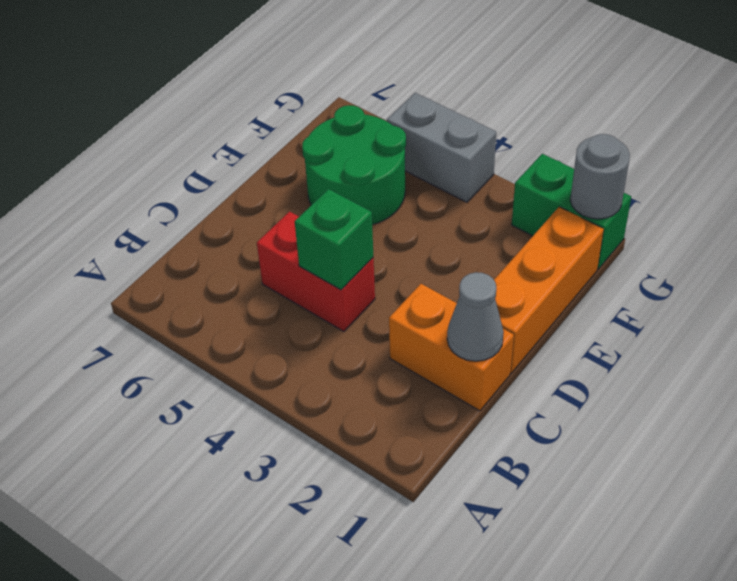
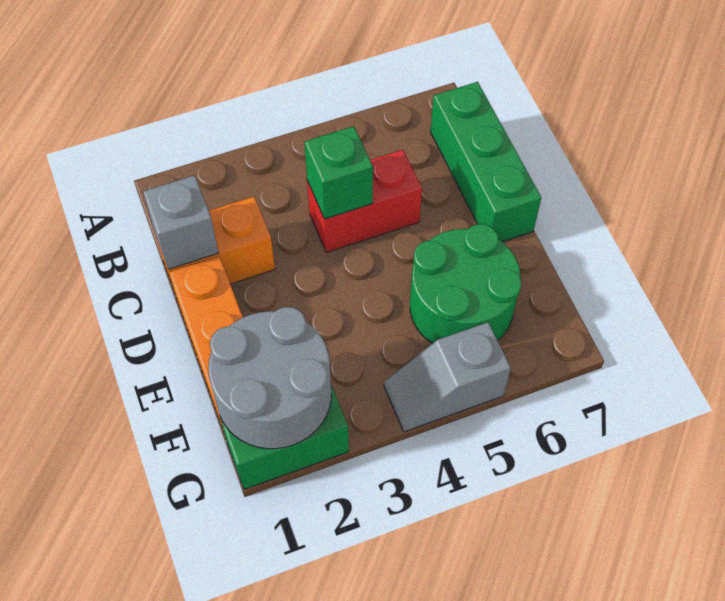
none -> green brick B7:D7 level 1
grey cone C1 level 2 -> grey brick C1 level 2
grey round brick G1 level 2 -> grey round brick F1:G2 level 2
grey brick G4:G5 level 1 -> grey slope G4:G5 level 1 top 5

